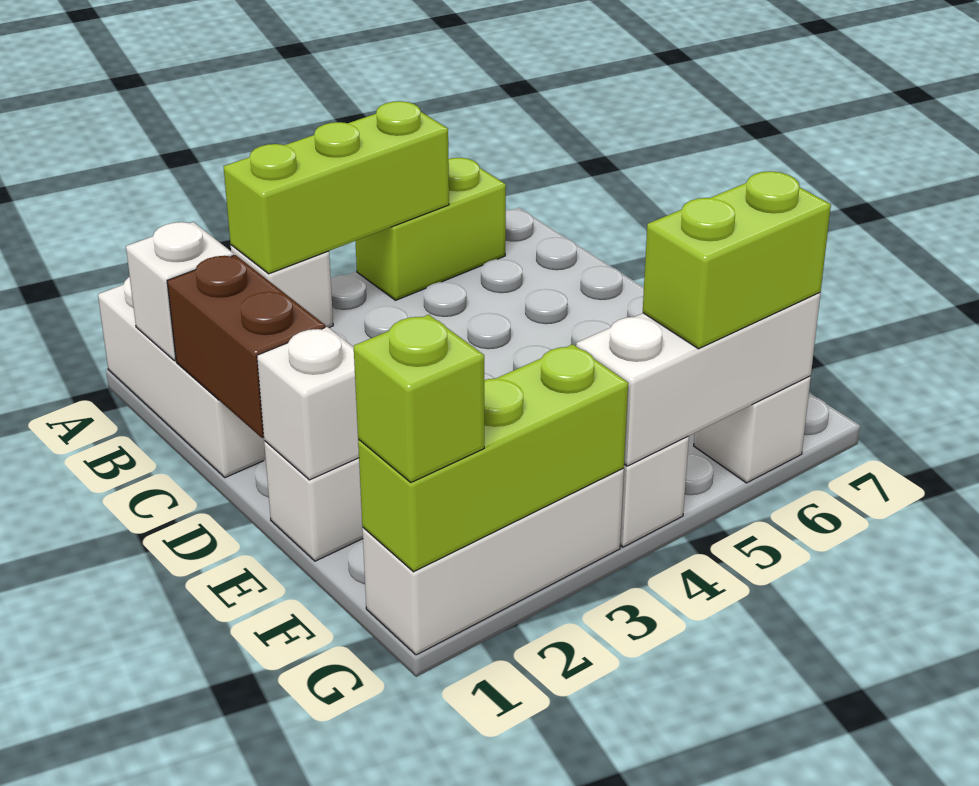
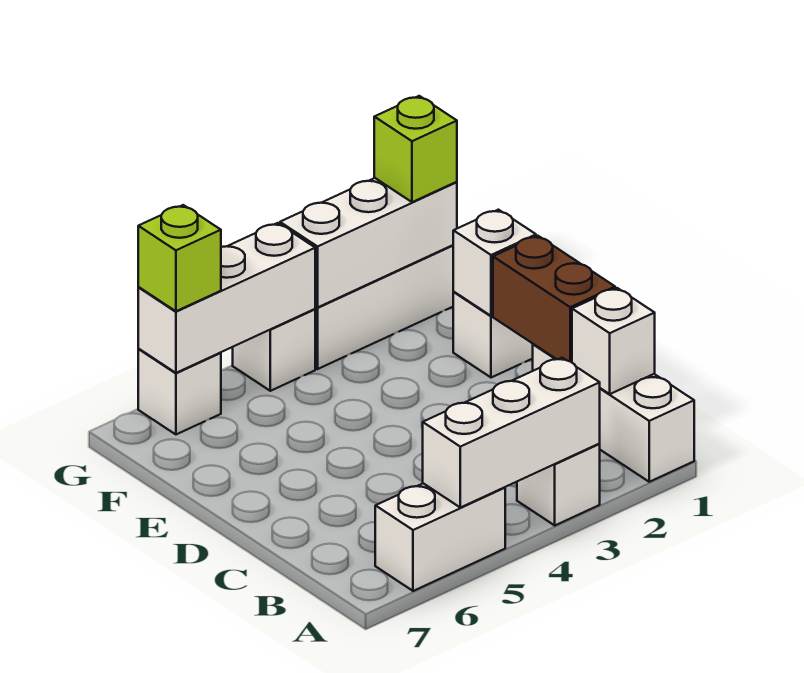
lime brick A3:A5 level 2 -> white brick A3:A5 level 2
lime brick A5:A6 level 1 -> white brick A5:A6 level 1
lime brick G1:G3 level 2 -> white brick G1:G3 level 2
lime brick G5:G6 level 3 -> lime brick G6 level 3

